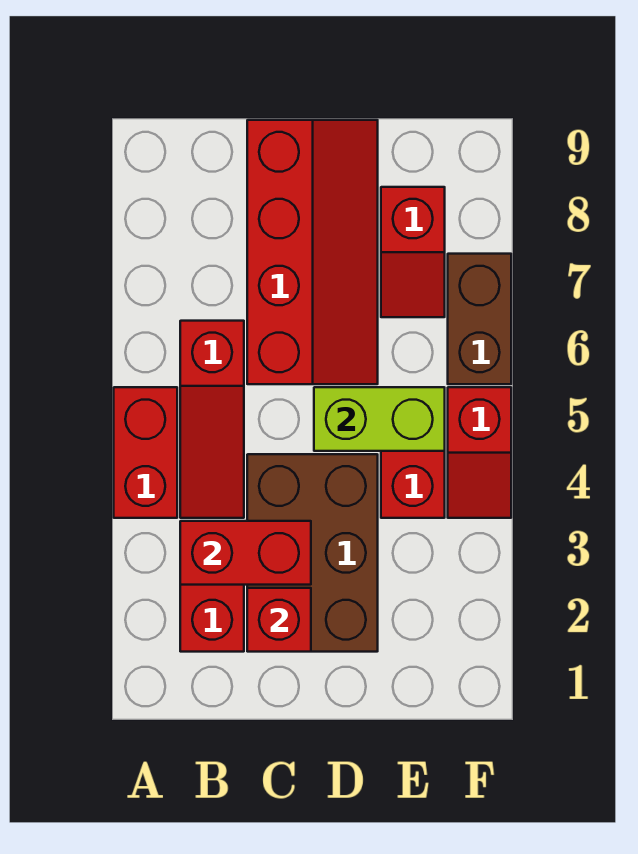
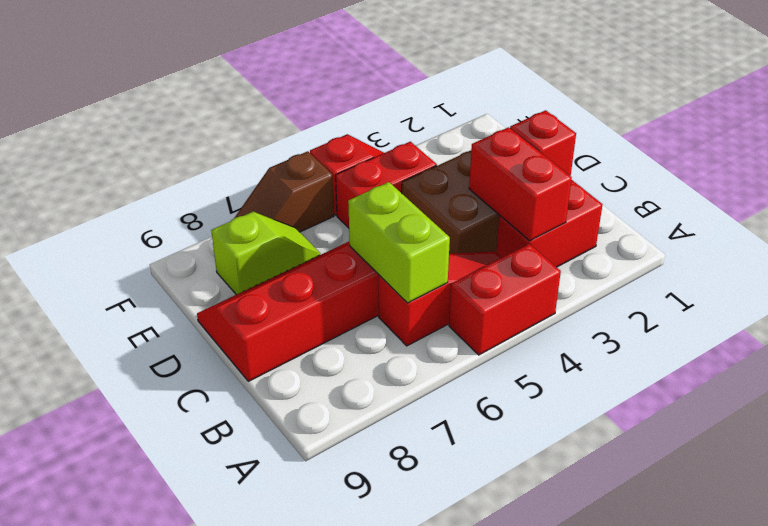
lime brick D5:E5 level 2 -> lime brick B6:C6 level 2
red slope E7:E8 level 1 top 8 -> lime slope E7:E8 level 1 top 8
brown brick F6:F7 level 1 -> brown slope F6:F7 level 1 top 6

